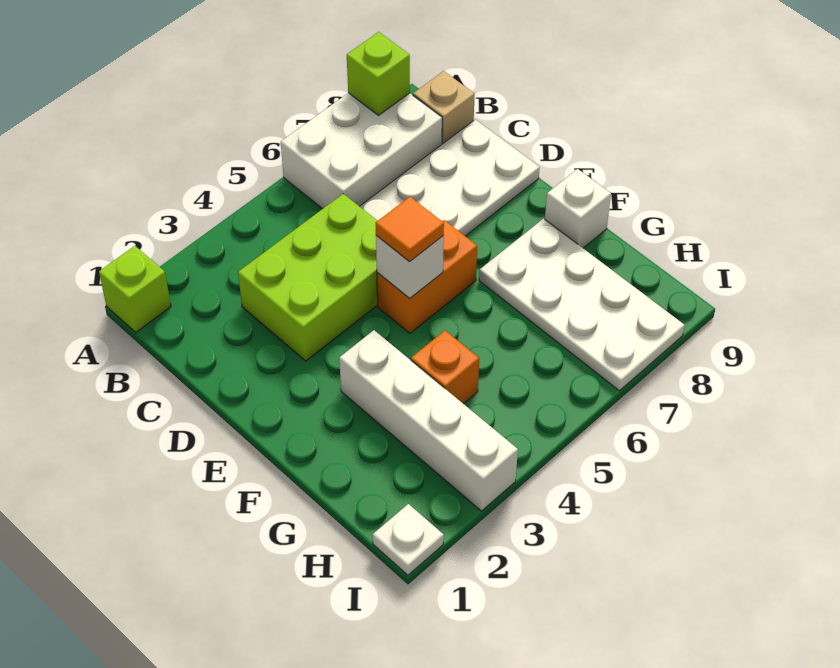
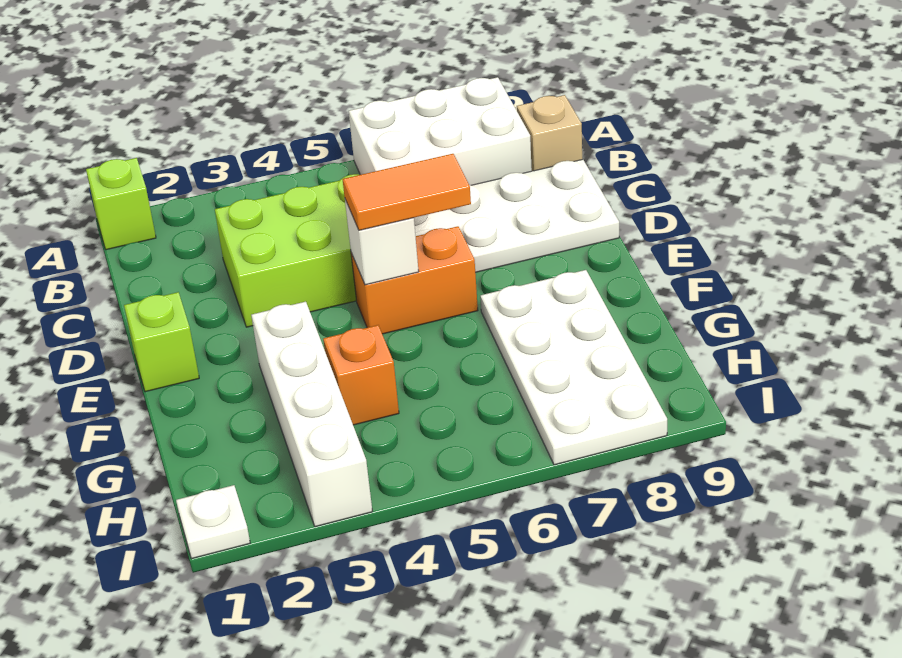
lime brick A8 level 2 -> lime brick E1 level 1
orange tile E5 level 3 -> orange tile E5:E6 level 3
white brick F9 level 1 -> none

